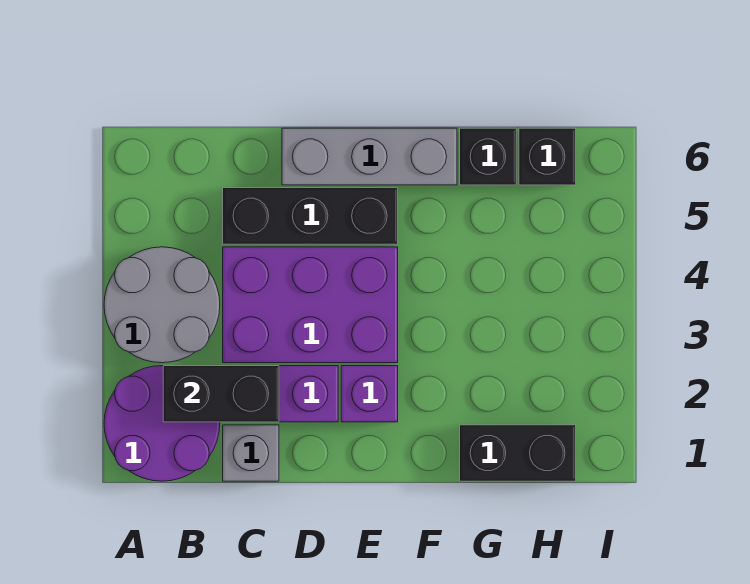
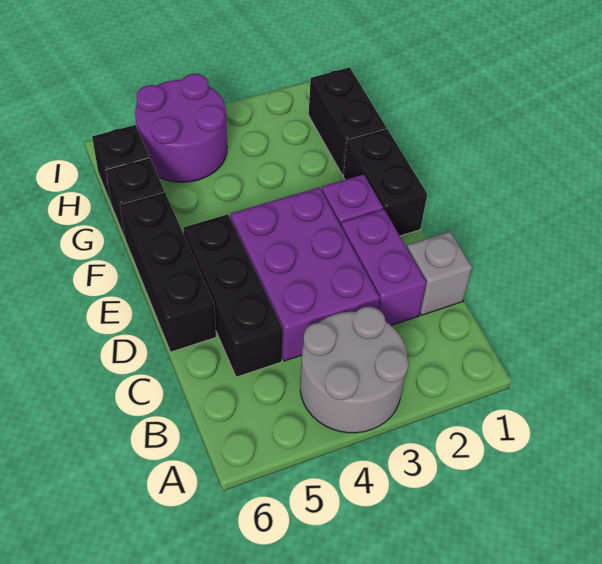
purple round brick A1:B2 level 1 -> purple round brick H4:I5 level 1
black brick B2:C2 level 2 -> black brick E1:F1 level 1
grey brick D6:F6 level 1 -> black brick D6:F6 level 1

